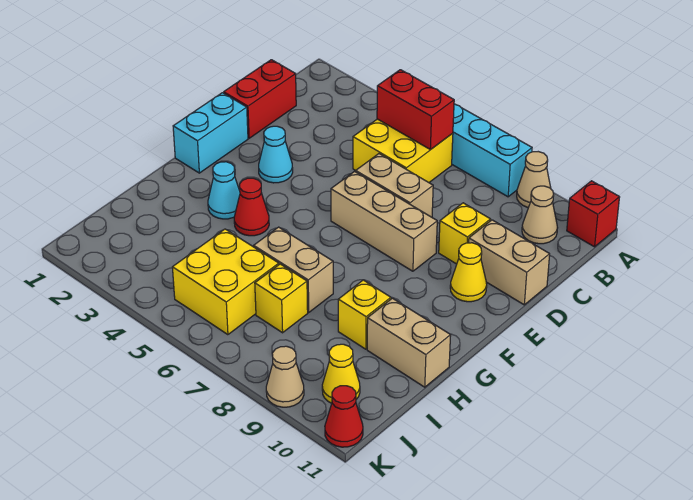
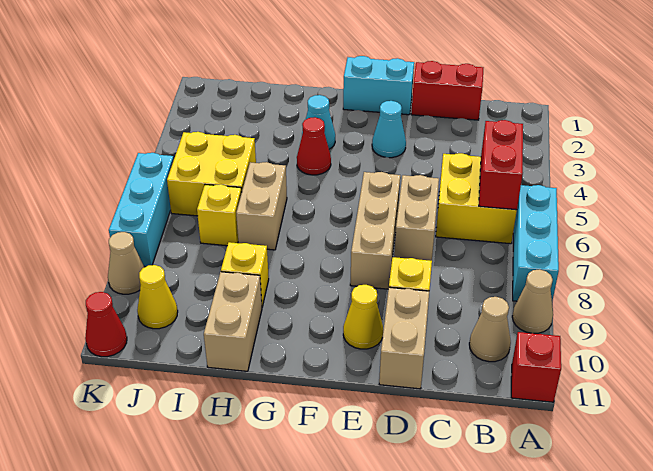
none -> cyan brick K6:K8 level 1

